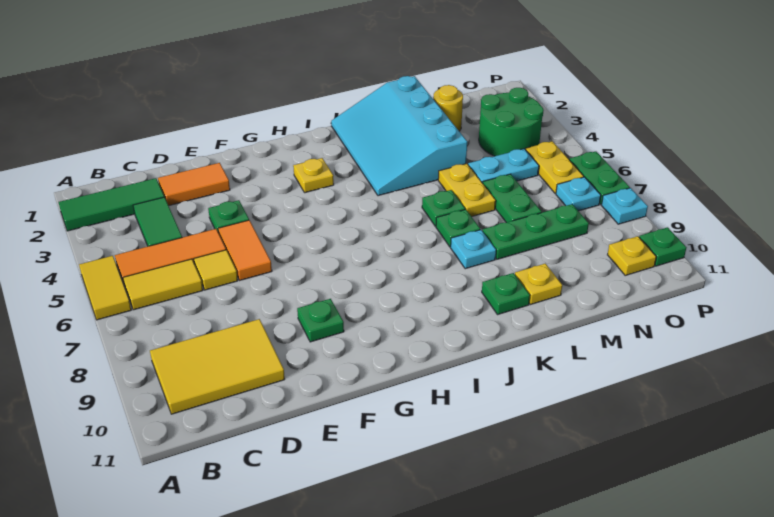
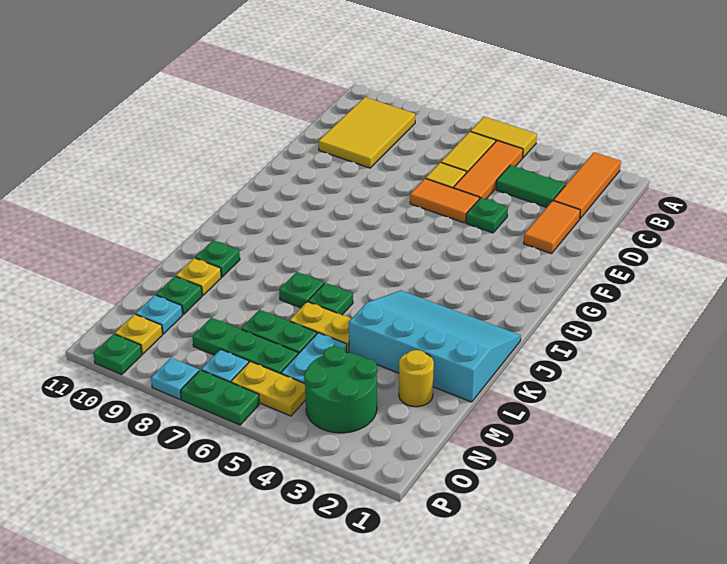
green tile A2:C2 level 1 -> orange tile A2:C2 level 1
green plate F9 level 1 -> green plate M10 level 1
yellow plate H3 level 1 -> none
cyan plate K8 level 1 -> cyan plate N10 level 1
green plate L8:N8 level 1 -> green plate N6:N8 level 1

